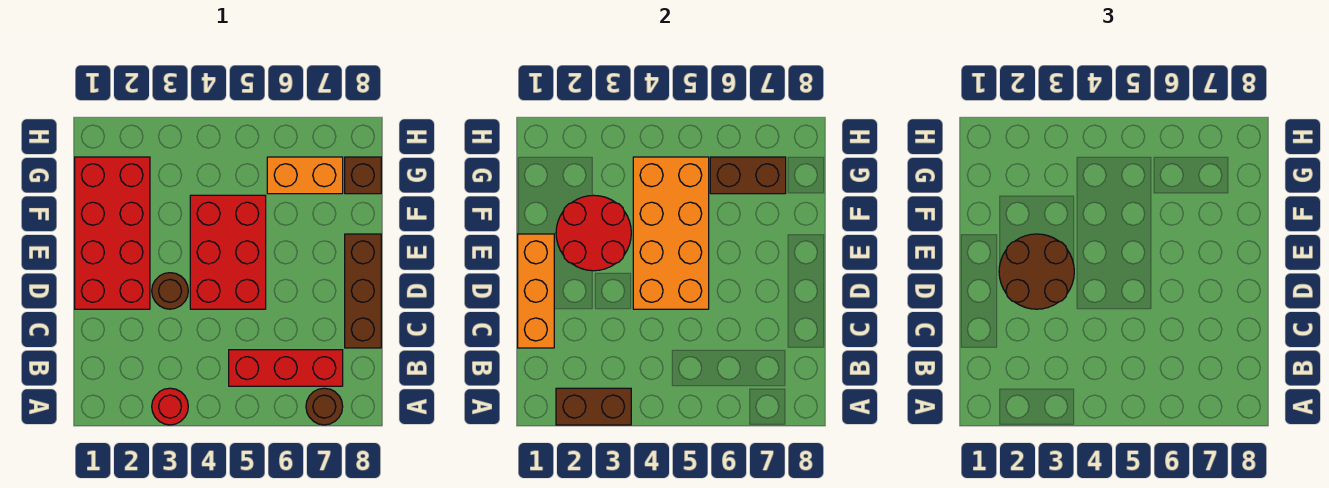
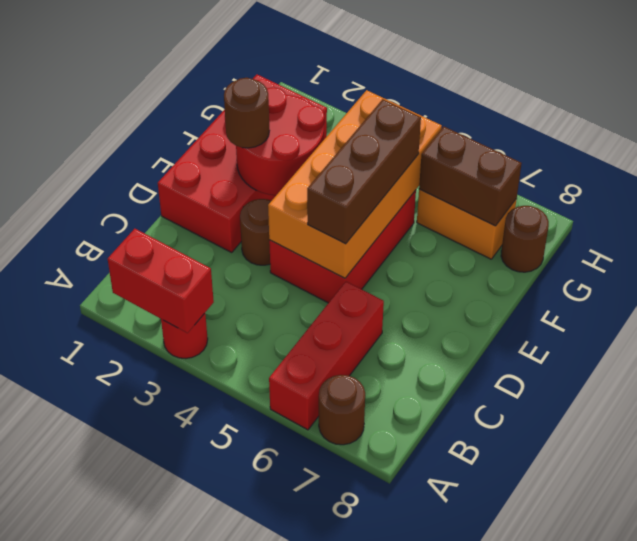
brown brick A2:A3 level 2 -> red brick A2:A3 level 2
red brick B5:B7 level 1 -> red brick A6:C6 level 1
orange brick C1:E1 level 2 -> none
brown brick C8:E8 level 1 -> brown brick D5:F5 level 3
brown round brick D2:E3 level 3 -> brown round brick E2 level 3
brown brick G8 level 1 -> brown round brick G8 level 1

